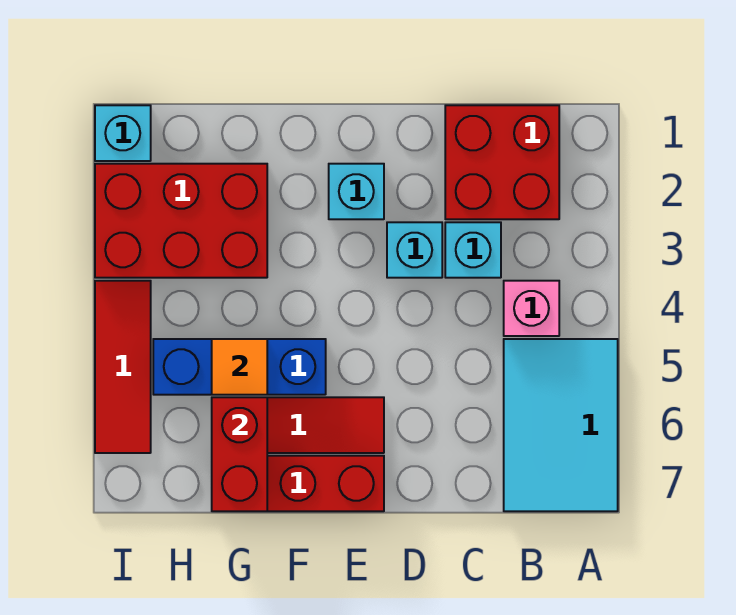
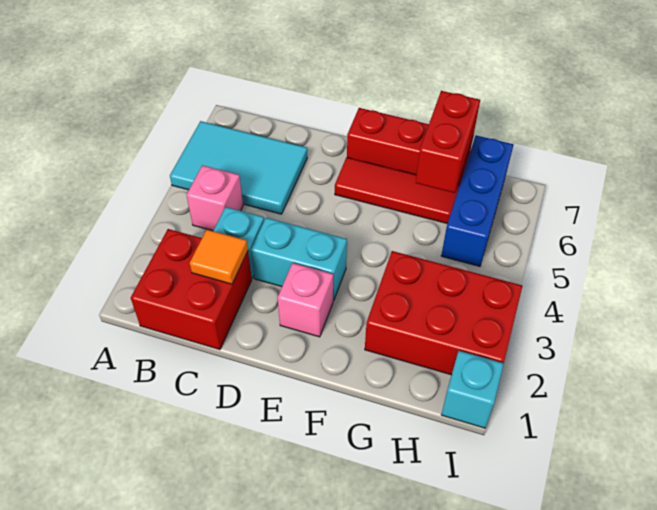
cyan tile A5:B7 level 1 -> cyan tile A5:C6 level 1
cyan brick D3 level 1 -> cyan brick D3:E3 level 1
cyan brick E2 level 1 -> pink brick E2 level 1
blue brick F5:H5 level 1 -> blue brick H5:H7 level 1
orange tile G5 level 2 -> orange tile C2 level 2
red tile I4:I6 level 1 -> none

